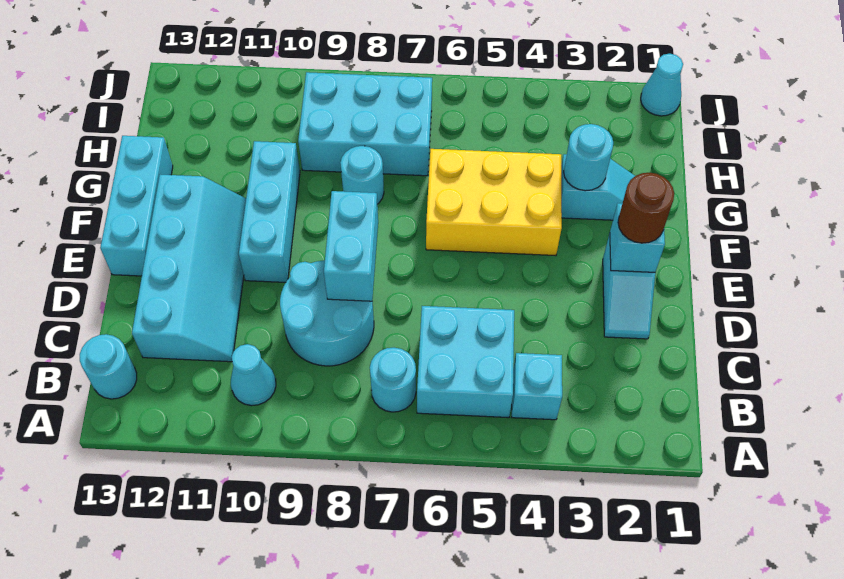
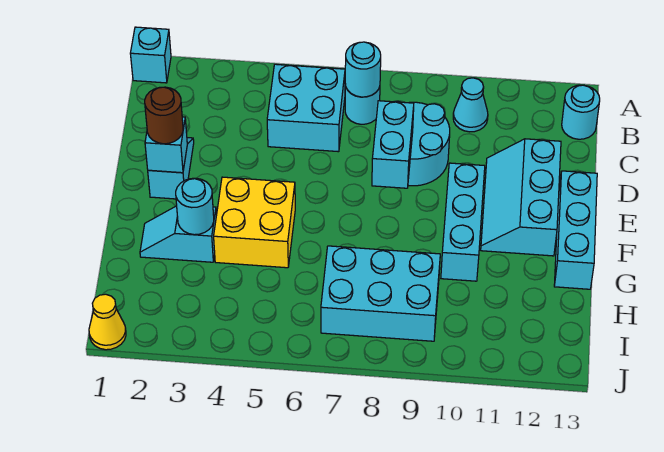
cyan brick B4 level 1 -> cyan brick A1 level 1
cyan slope C11:F12 level 1 top 12 -> cyan slope D11:F12 level 1 top 12
yellow brick F4:G6 level 1 -> yellow brick F4:G5 level 1
cyan round brick G8 level 1 -> cyan round brick B7 level 2
cyan cone J1 level 1 -> yellow cone J1 level 1

